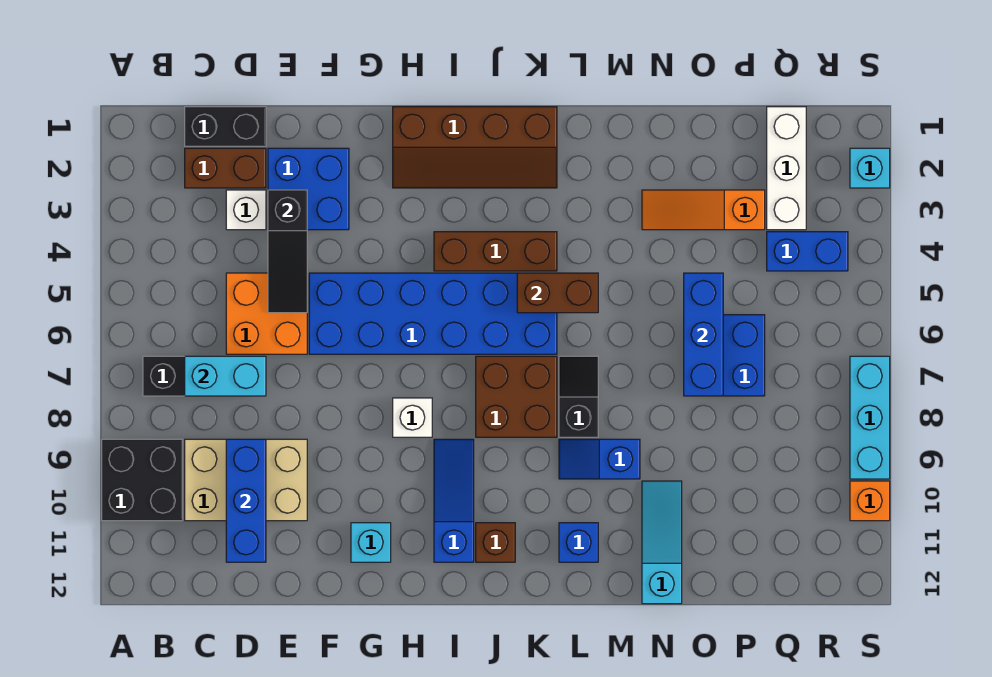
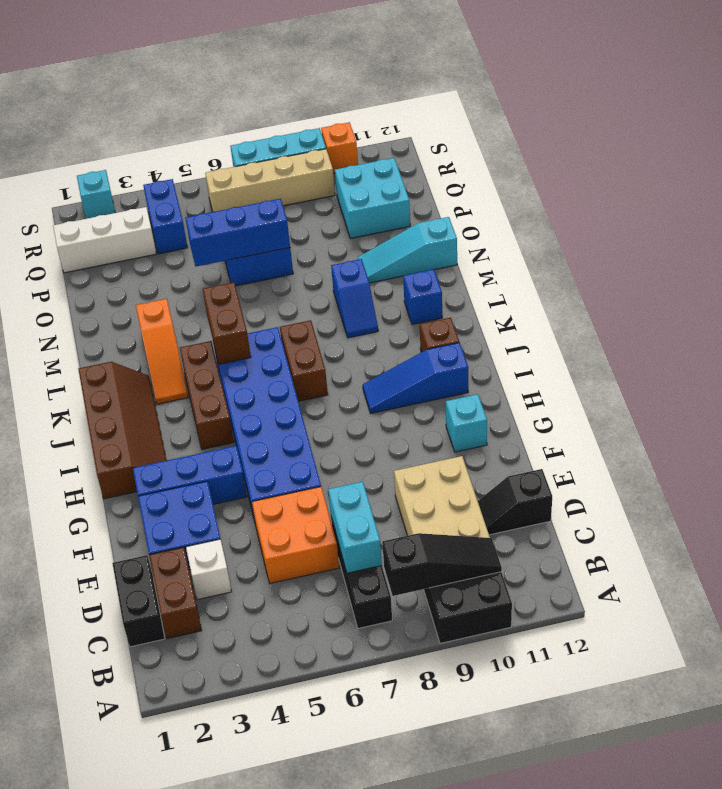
blue brick D9:D11 level 2 -> blue brick G2:G4 level 1
black slope E3:E5 level 2 top 3 -> black slope B8:B10 level 2 top 8
white brick H8 level 1 -> none
brown brick J7:K8 level 1 -> brown brick J7:K7 level 1
black slope L7:L8 level 1 top 8 -> black slope D11:D12 level 1 top 12
orange slope N3:P3 level 1 top P -> orange slope K3:M3 level 1 top M
none -> cyan brick P10:Q11 level 1
none -> tan brick R6:R9 level 1

